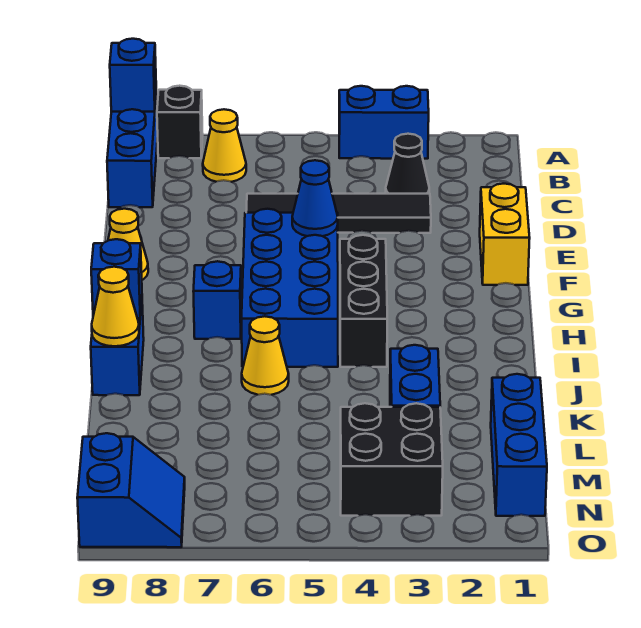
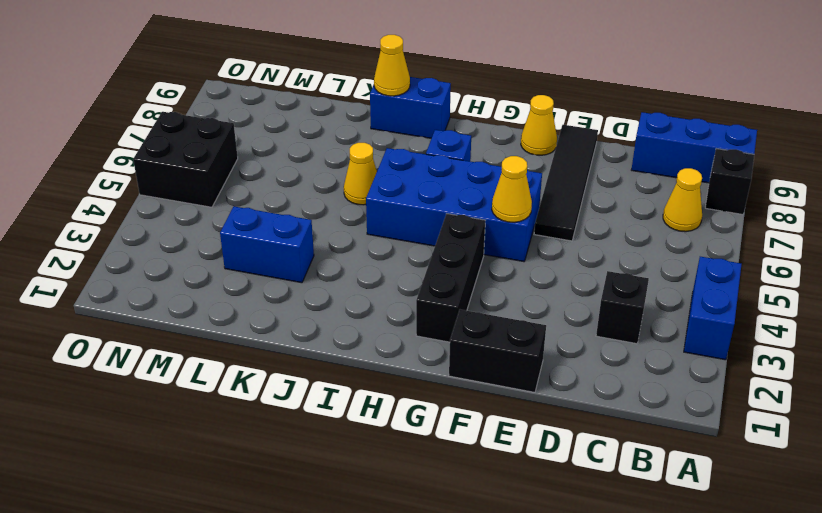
blue brick A9 level 2 -> none
black cone C3 level 1 -> black brick C3 level 1
black tile D3:D6 level 1 -> black tile E6:E9 level 1
yellow brick E1:F1 level 1 -> black brick E1:F1 level 1
blue cone F5 level 2 -> yellow cone F5 level 2
black brick G4:I4 level 1 -> black brick G2:G4 level 1
blue brick I9 level 2 -> none
blue brick L1:N1 level 1 -> none
black brick M3:N4 level 1 -> black brick N5:O6 level 1
blue slope N8:O9 level 1 top 9 -> none

